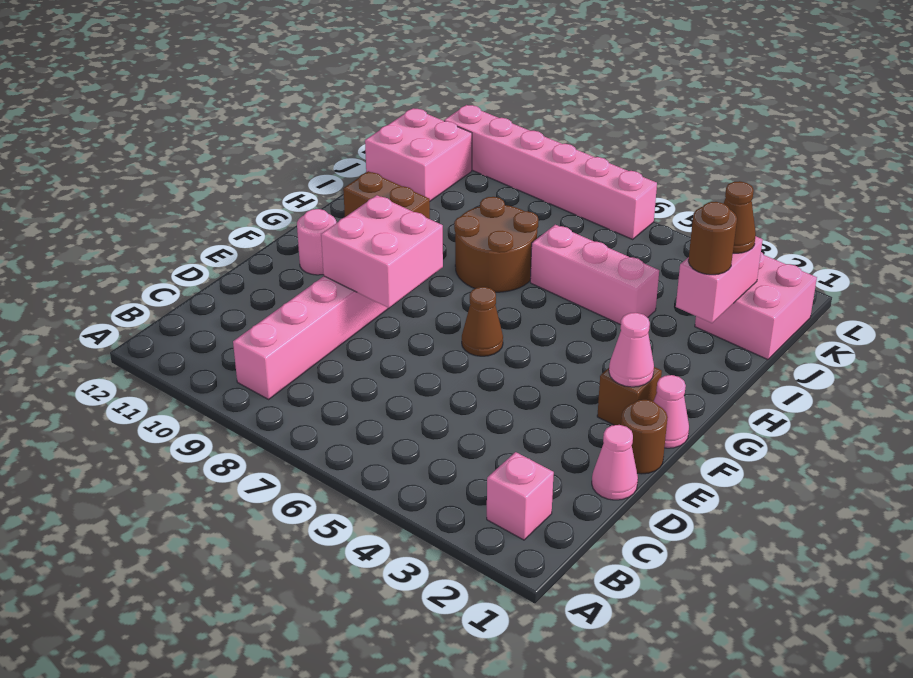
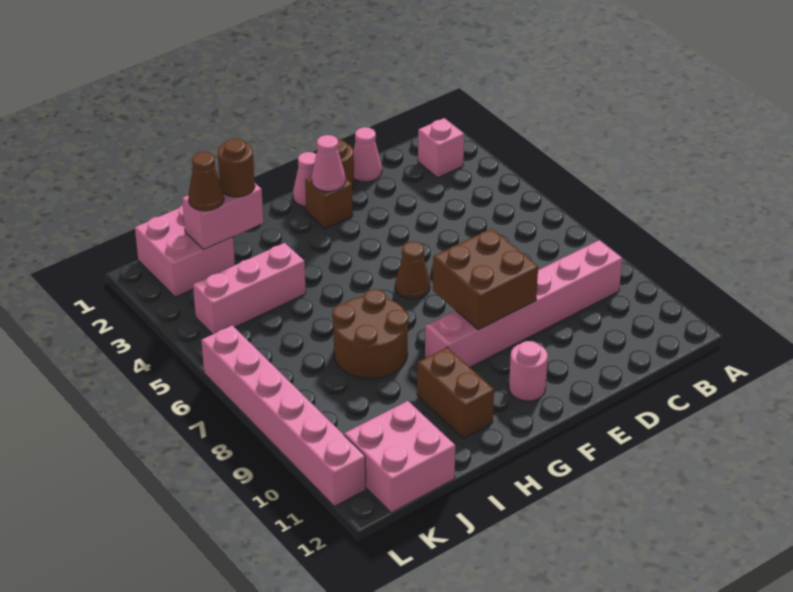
pink brick E8:F9 level 2 -> brown brick E8:F9 level 2
pink brick I4:I6 level 1 -> pink brick I4:K4 level 1

